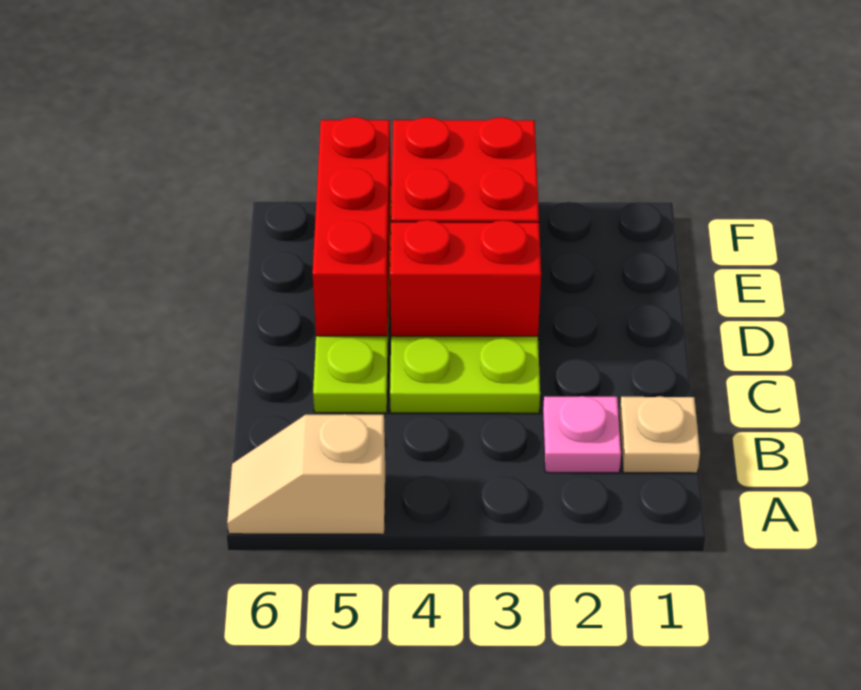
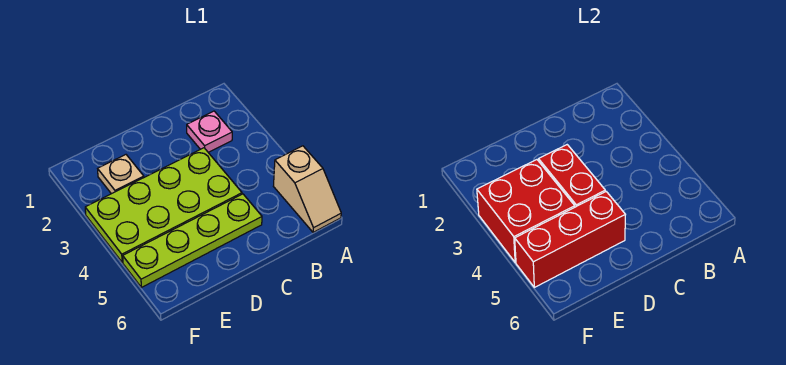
tan plate B1 level 1 -> tan plate E2 level 1

